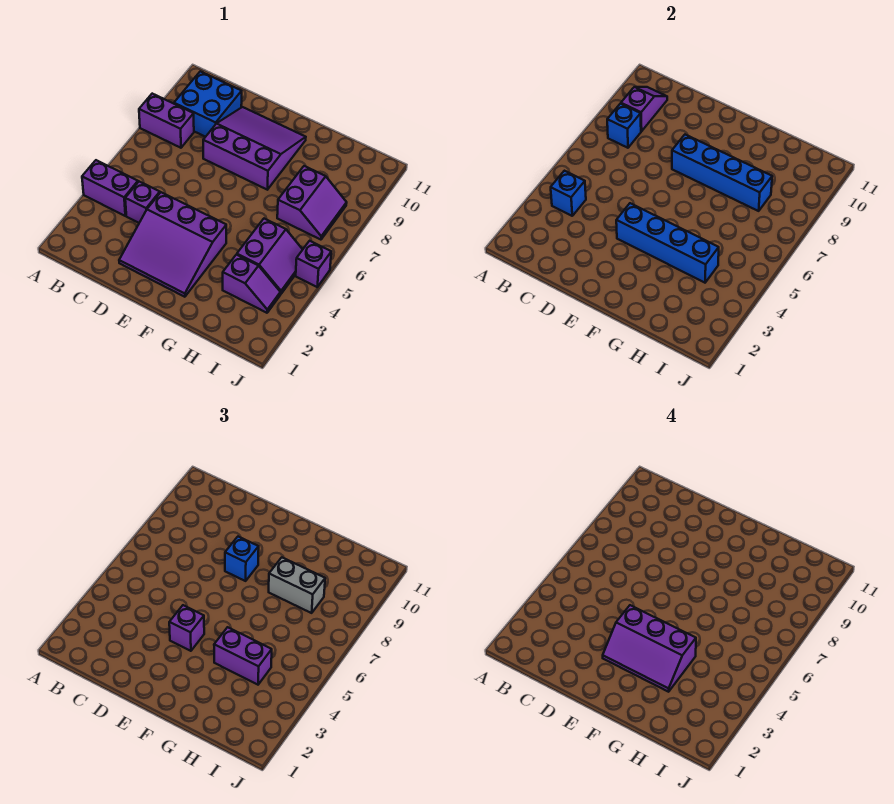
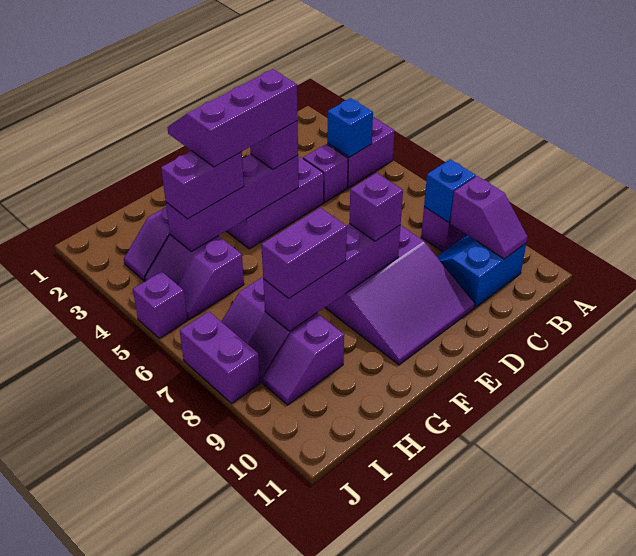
blue brick B9:C10 level 1 -> blue slope B9:C10 level 1 top 10
blue brick E4:H4 level 2 -> purple brick E4:H4 level 2
blue brick E8:H8 level 2 -> purple brick E8:H8 level 2
blue brick E8 level 3 -> purple brick E8 level 3
grey brick G8:H8 level 3 -> purple brick G8:H8 level 3
none -> purple slope H9:I9 level 1 top H
none -> purple brick J7:J8 level 1

